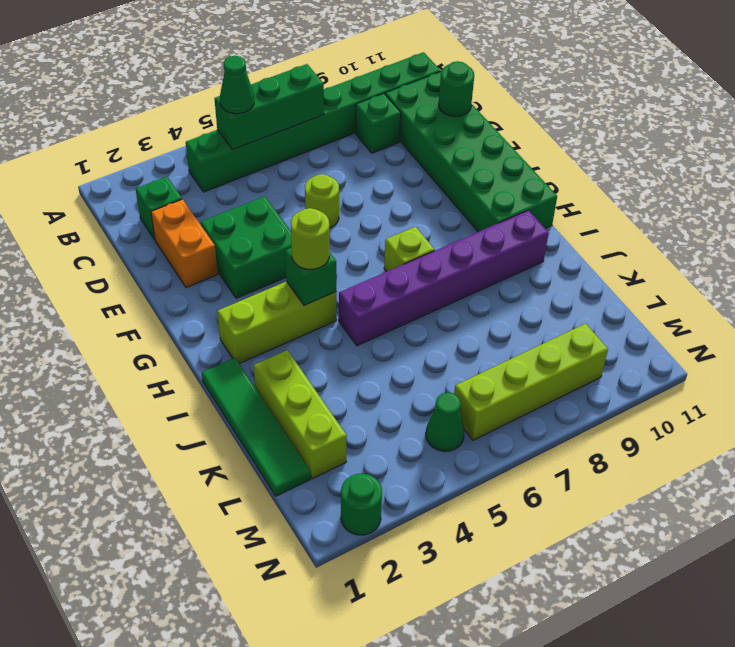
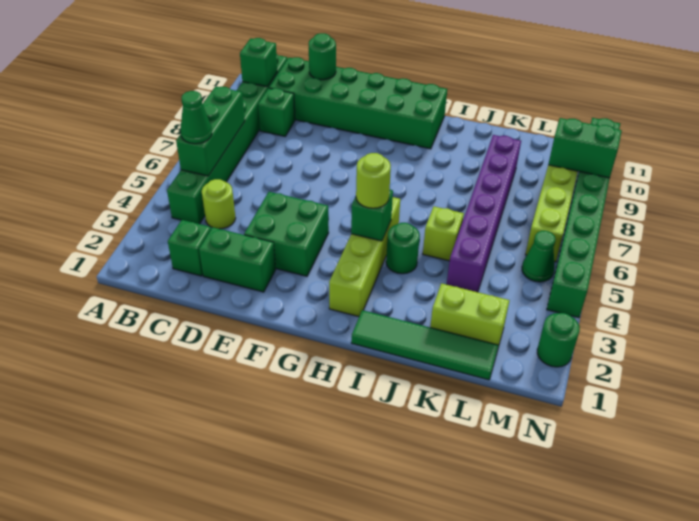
none -> green brick B10 level 2
orange brick D2:E2 level 1 -> green brick D2:E2 level 1
lime round brick E6 level 1 -> lime round brick C4 level 1
lime brick H2:H4 level 1 -> lime brick H2:H5 level 1
lime brick H7 level 1 -> lime brick J5 level 1
none -> green round brick I4 level 1
purple brick I5:I10 level 1 -> purple brick K4:K9 level 1
lime brick J2:L2 level 1 -> lime brick K2:L2 level 1
none -> green brick M9:N9 level 2
none -> green brick N4:N11 level 1

